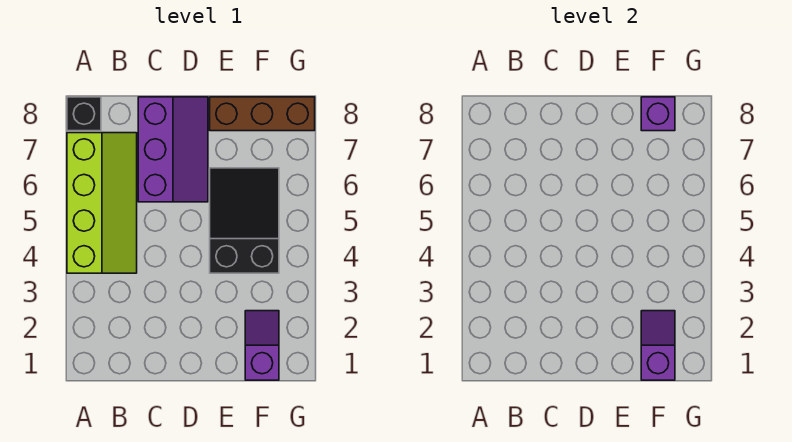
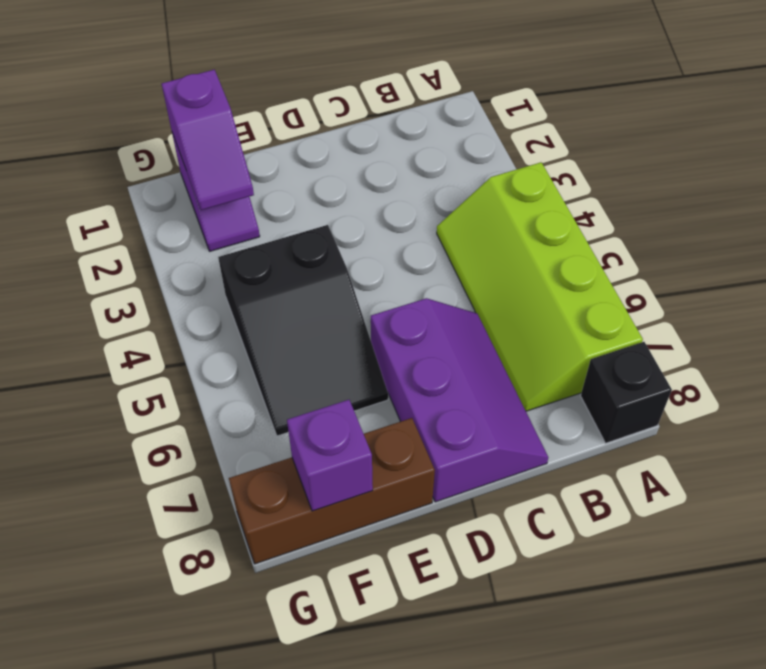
purple slope C6:D8 level 1 top C -> purple slope C6:D8 level 1 top D

